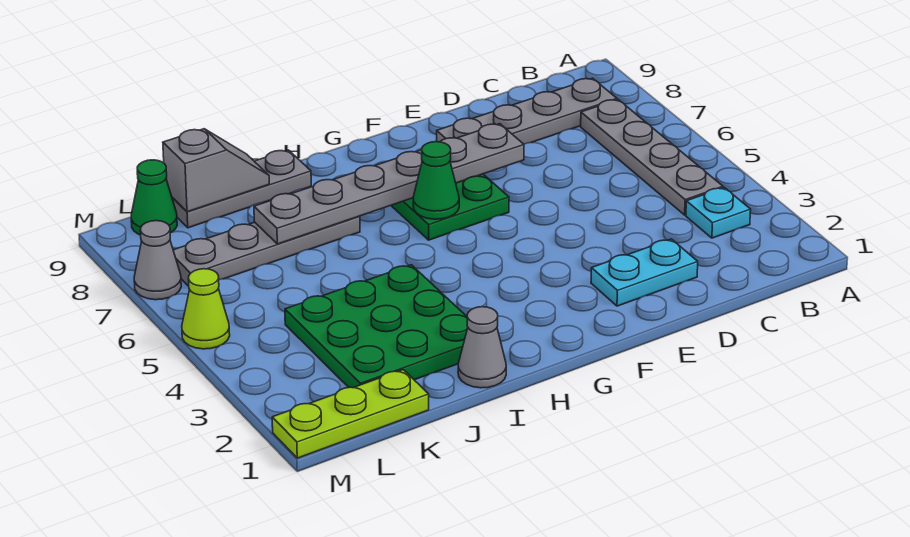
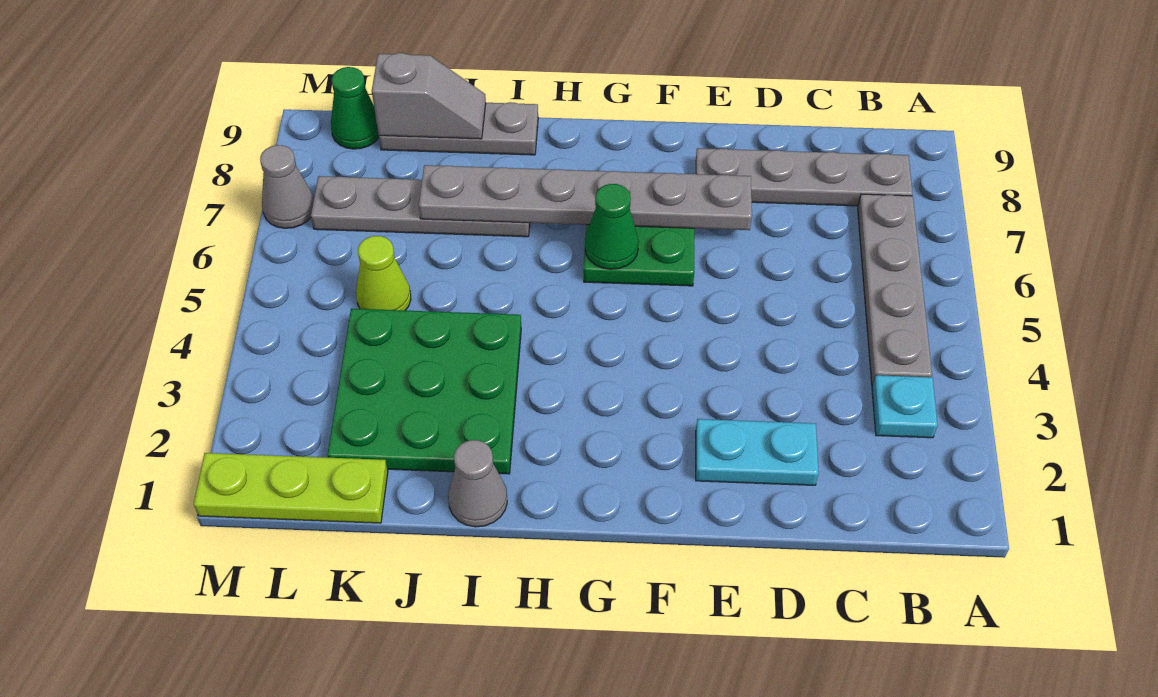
lime cone M5 level 1 -> lime cone K5 level 1

